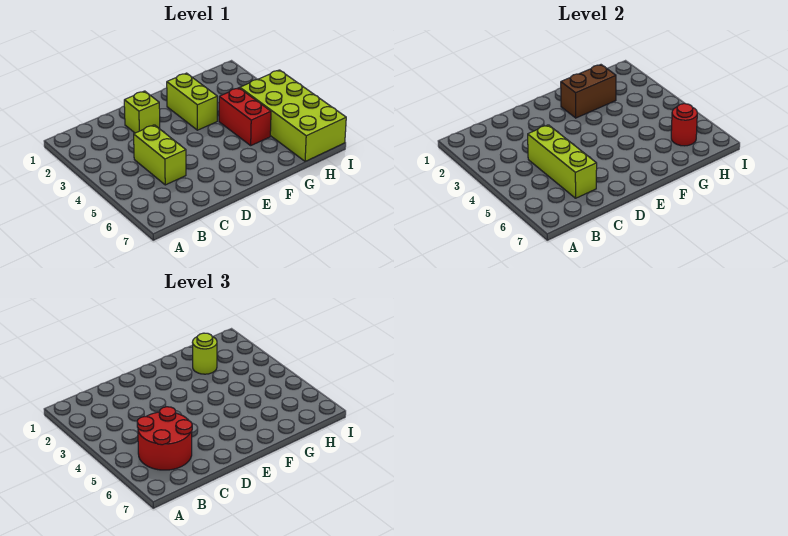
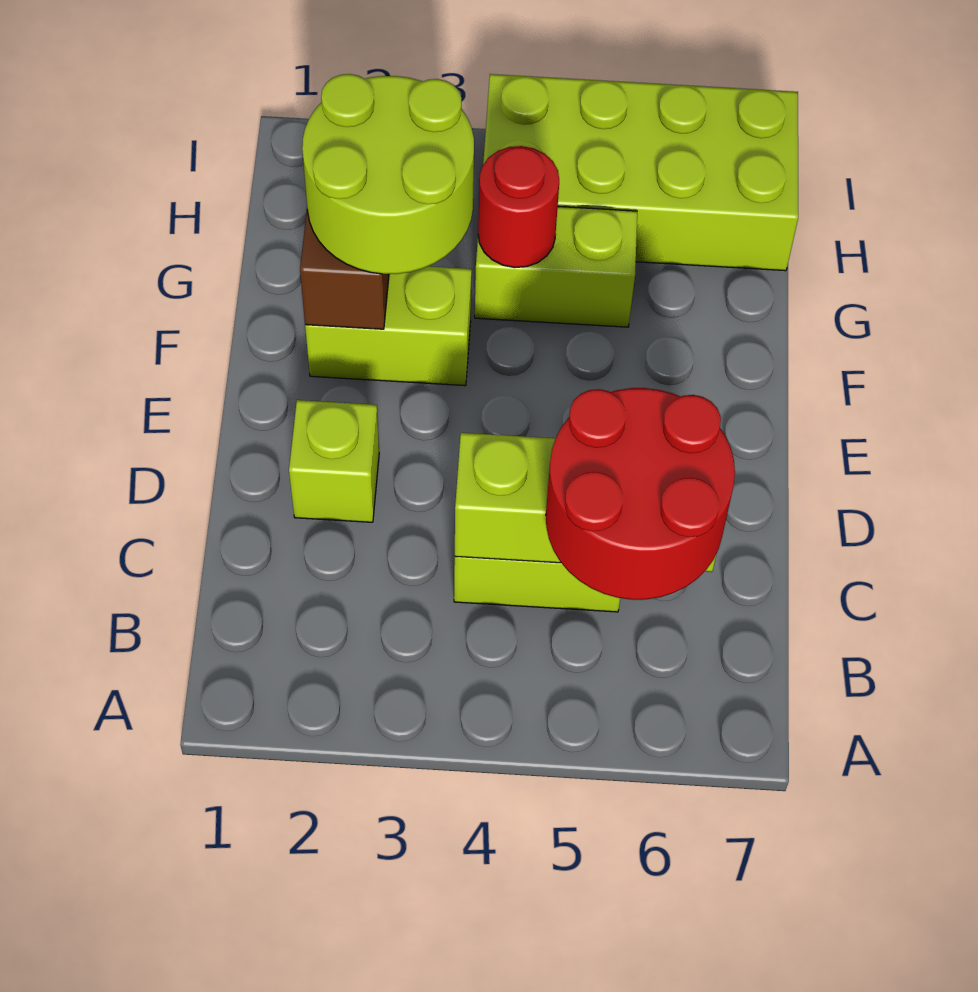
lime round brick G2 level 3 -> lime round brick F2:G3 level 3
red brick G4:G5 level 1 -> lime brick G4:G5 level 1
red round brick H6 level 2 -> red round brick G4 level 2

